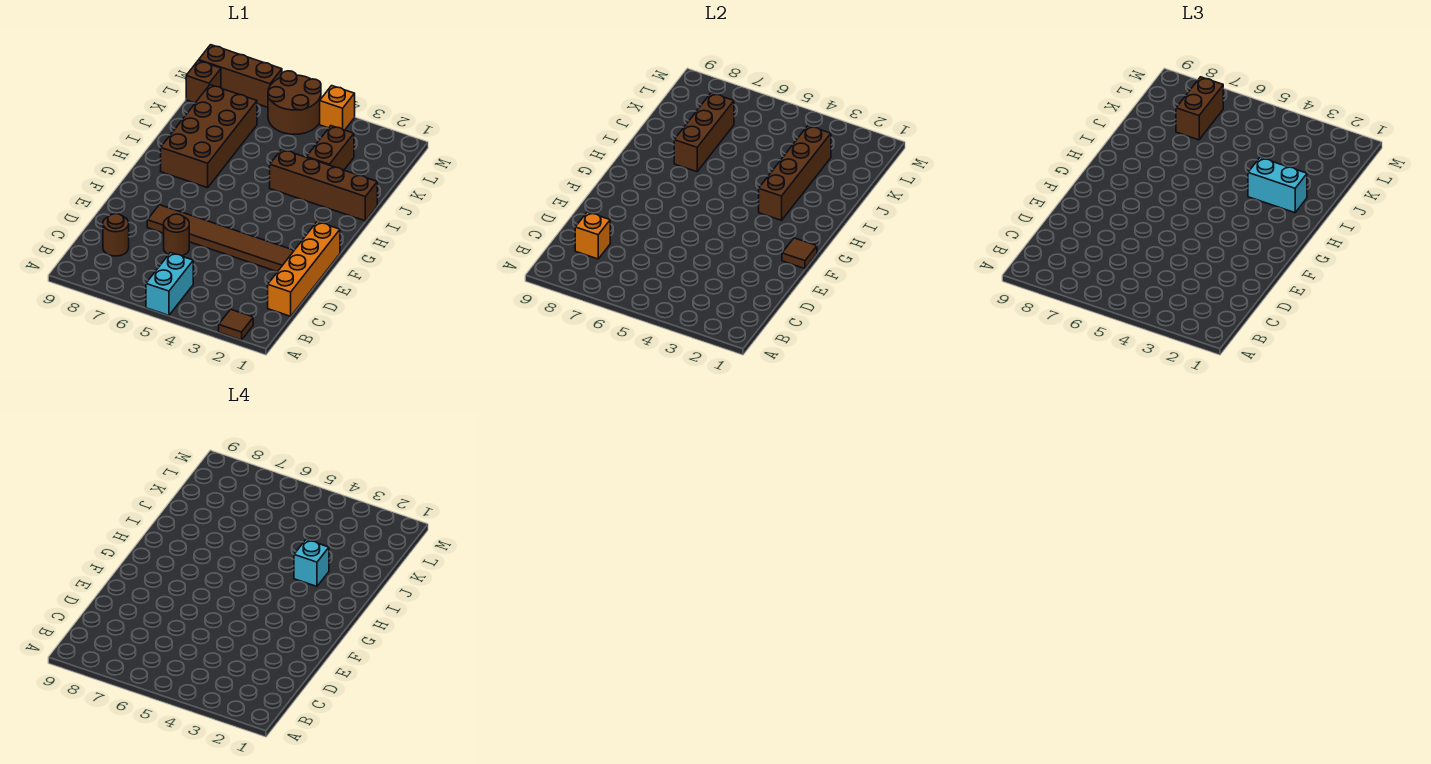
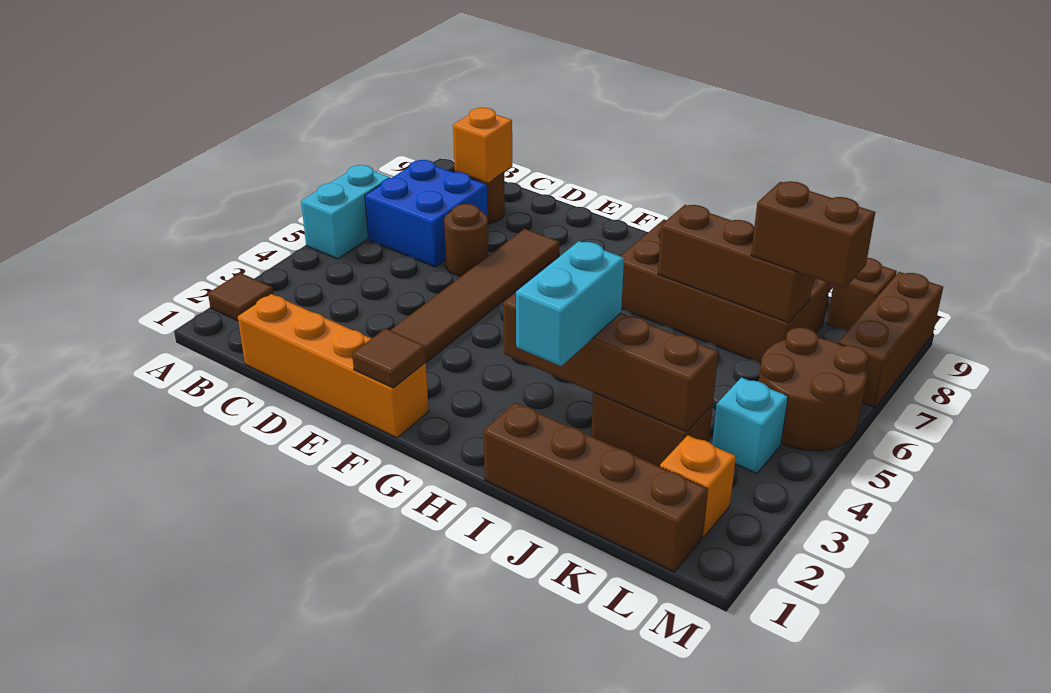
cyan brick A5:B5 level 1 -> cyan brick A5:A6 level 1
none -> blue brick B6:C7 level 1
brown brick I1:I4 level 1 -> brown brick I1:L1 level 1
cyan brick I3 level 4 -> cyan brick L4 level 1
orange brick M4 level 1 -> orange brick L2 level 1

